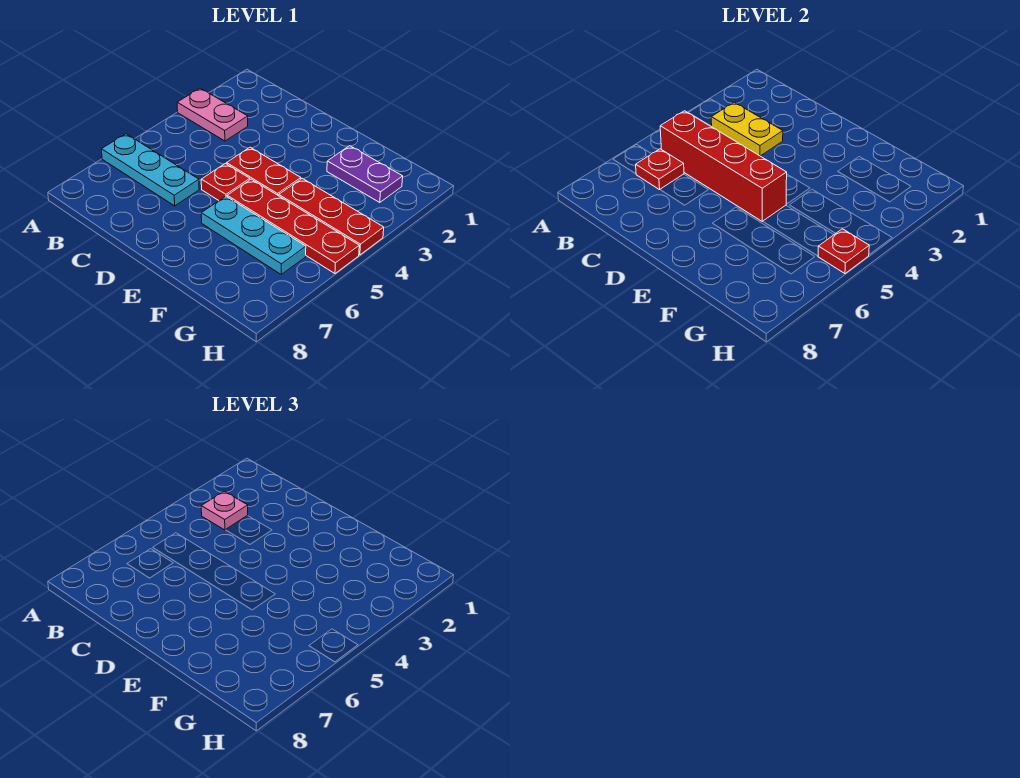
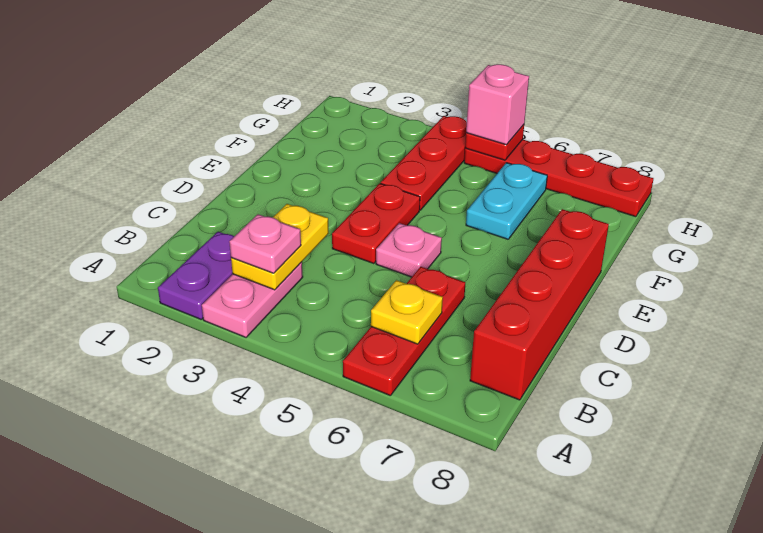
cyan plate A6:C6 level 1 -> red plate A6:C6 level 1
red brick B5:E5 level 2 -> red brick B8:E8 level 1
red plate B6 level 2 -> yellow plate B6 level 2
red plate D5 level 1 -> pink plate D5 level 1
red plate E5:H5 level 1 -> red plate H5:H8 level 1
cyan plate E6:G6 level 1 -> cyan plate F6:G6 level 1
purple plate F2:G2 level 1 -> purple plate A2:B2 level 1
none -> pink brick H5 level 3

